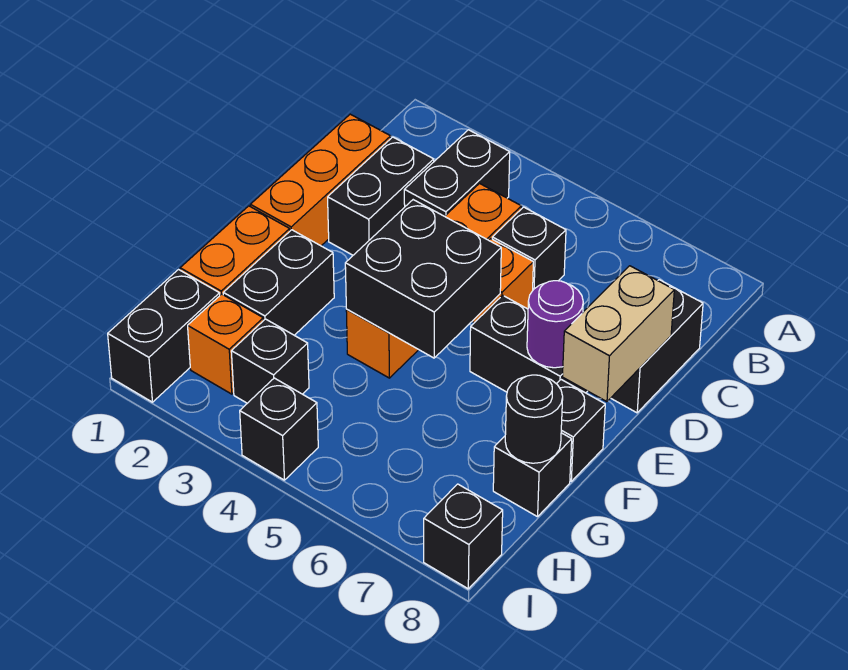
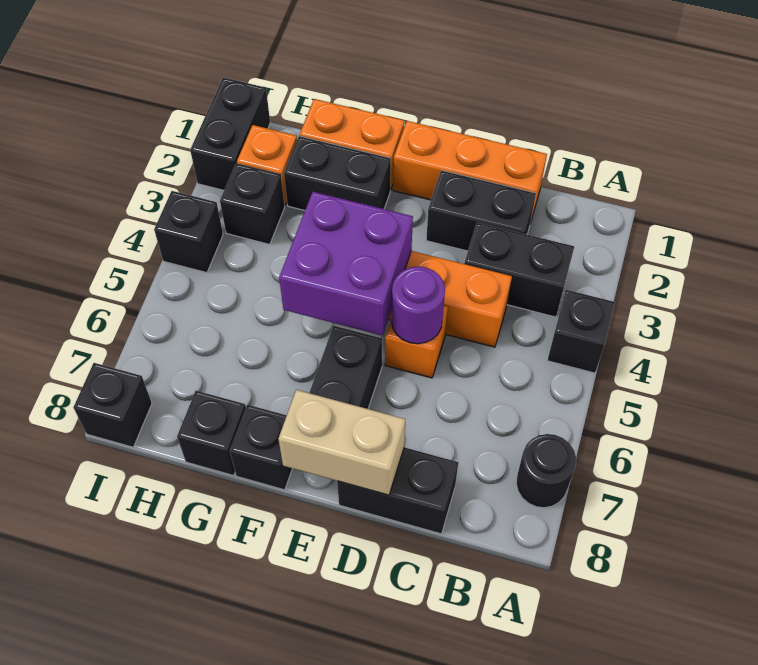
black brick C5 level 1 -> black brick A4 level 1
black brick E4:F5 level 2 -> purple brick E4:F5 level 2
purple round brick E7 level 2 -> purple round brick D5 level 2
black round brick G8 level 2 -> black round brick A7 level 1
black brick H1:I1 level 1 -> black brick I1:I2 level 1

